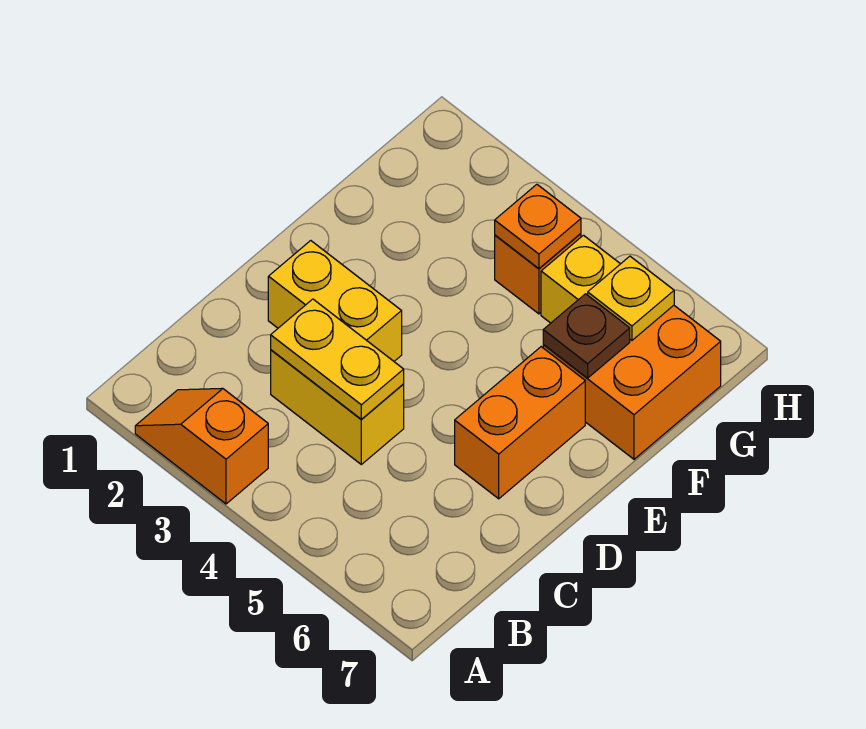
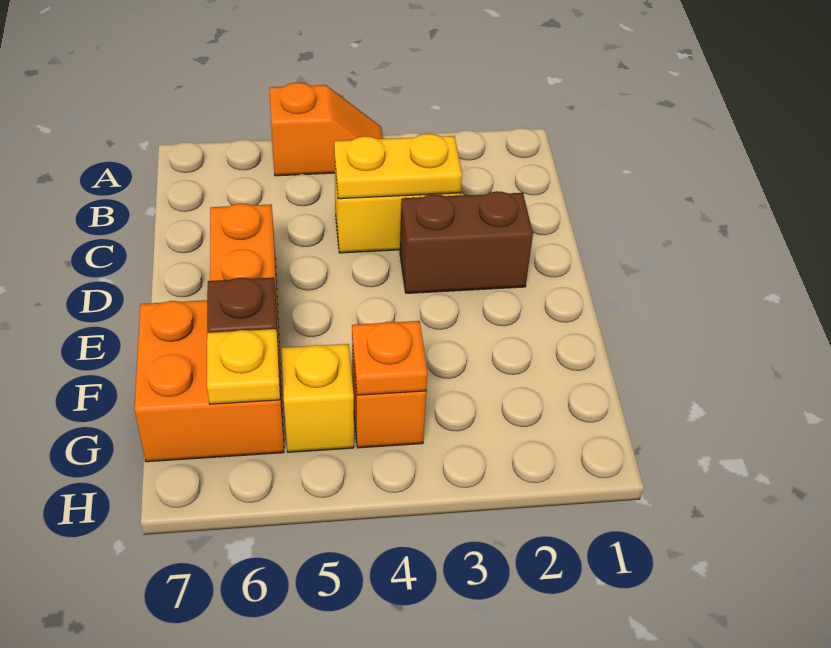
orange slope A2:A3 level 1 top 3 -> orange slope A4:A5 level 1 top 5
yellow brick D2:D3 level 1 -> brown brick D2:D3 level 1

